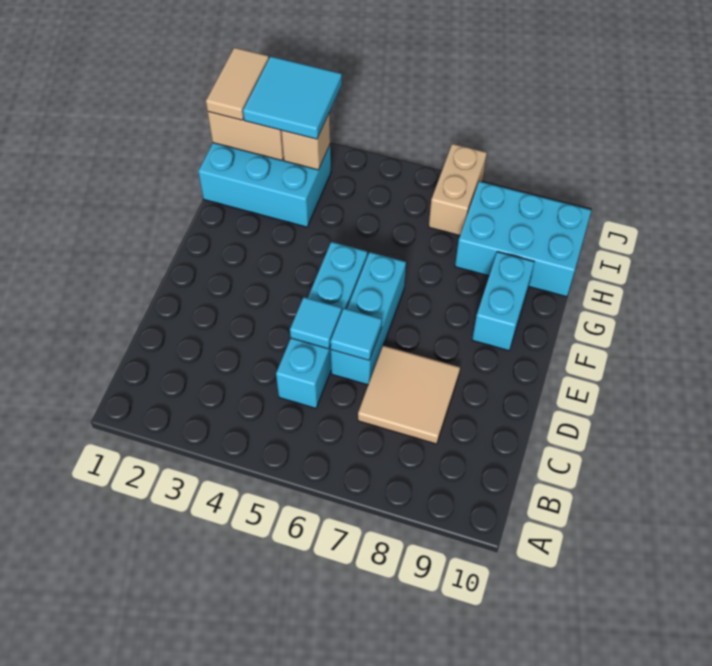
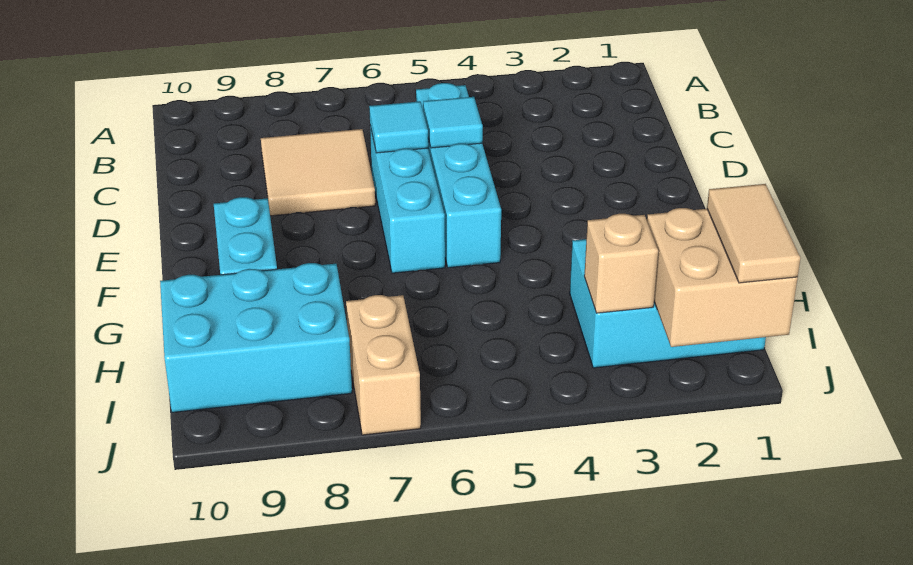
cyan tile I2:J3 level 3 -> none

